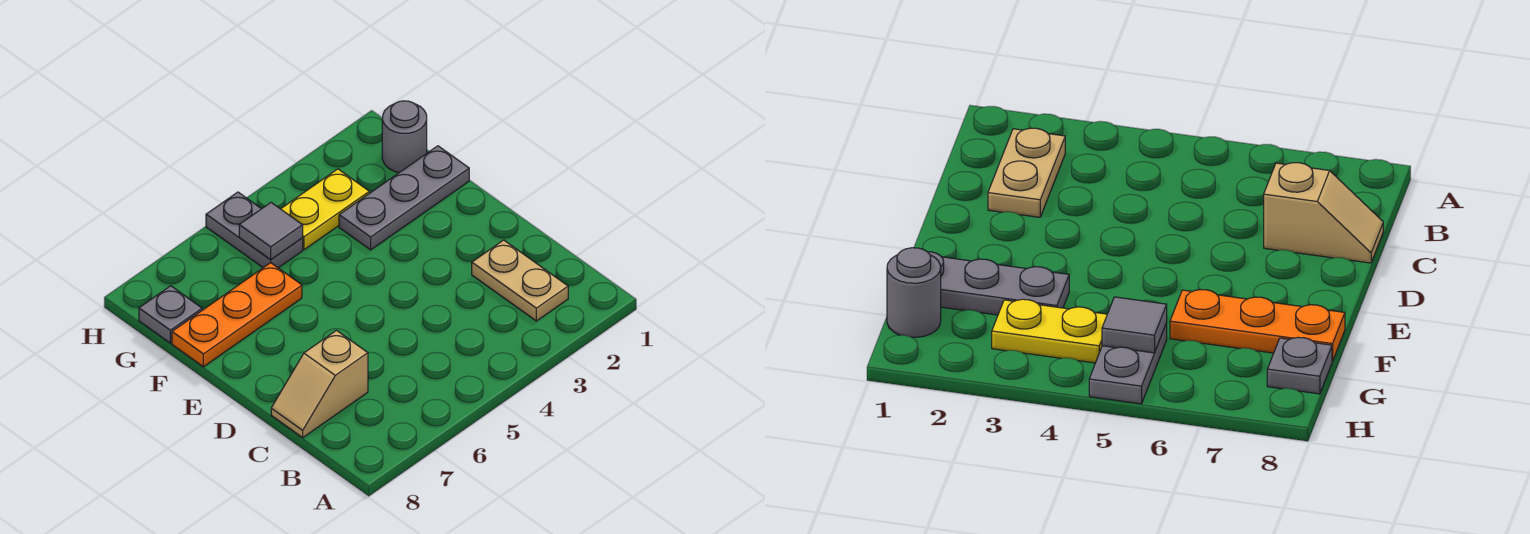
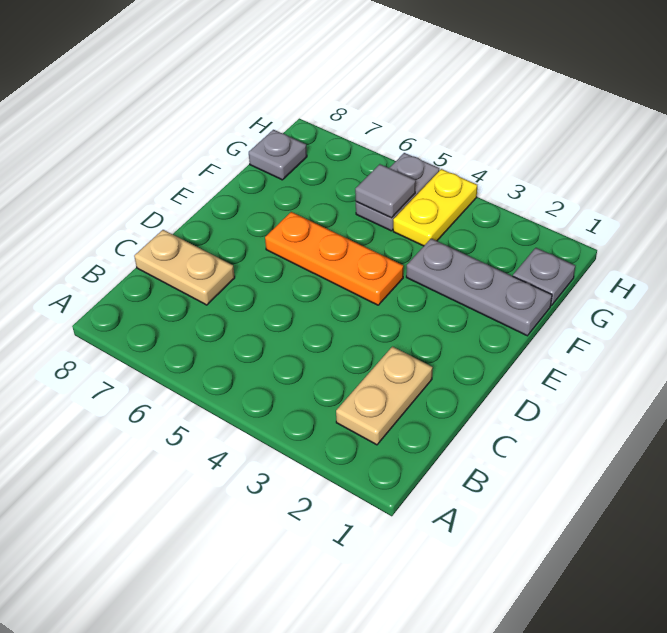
tan slope C7:C8 level 1 top 7 -> tan plate C7:C8 level 1
orange plate F6:F8 level 1 -> orange plate E4:E6 level 1
grey round brick G1 level 1 -> grey plate G1 level 1
yellow plate G3:G4 level 1 -> yellow plate G4:H4 level 1

